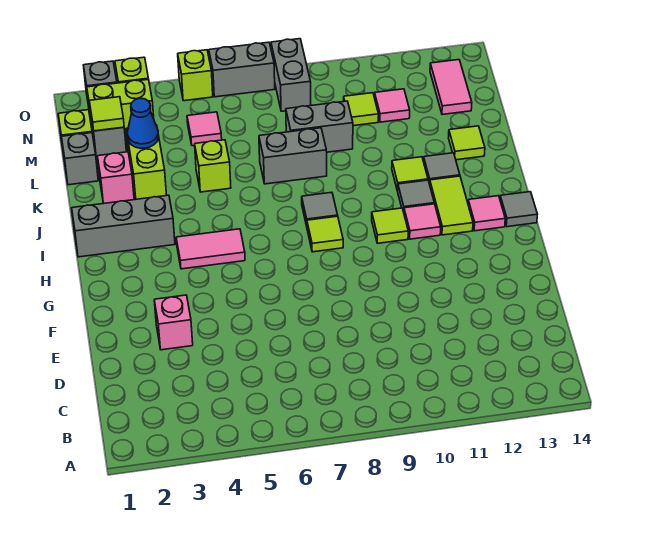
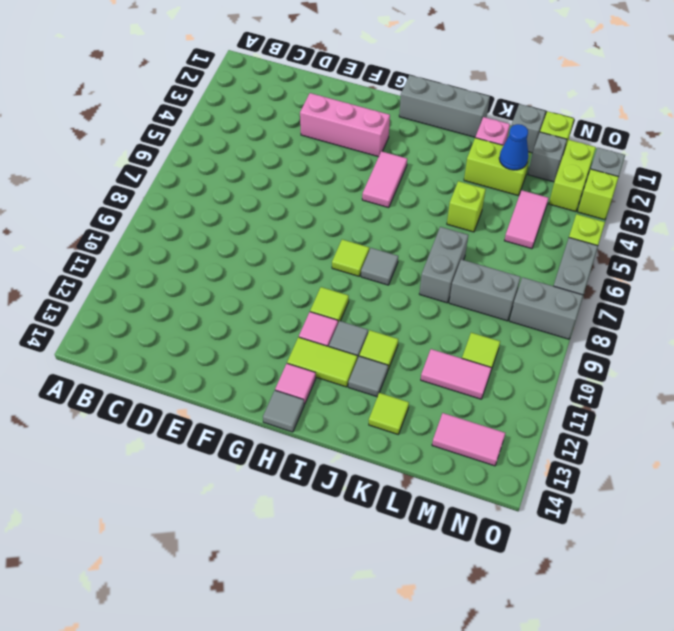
pink brick E3 level 1 -> pink brick E3:G3 level 1
grey brick I1:I3 level 1 -> grey brick H1:J1 level 1
grey brick L8:L9 level 1 -> grey brick L8:M8 level 1
lime tile M2 level 2 -> none
pink tile M5 level 1 -> pink tile M4:M5 level 1
pink tile M11 level 1 -> pink tile L11:M11 level 1

